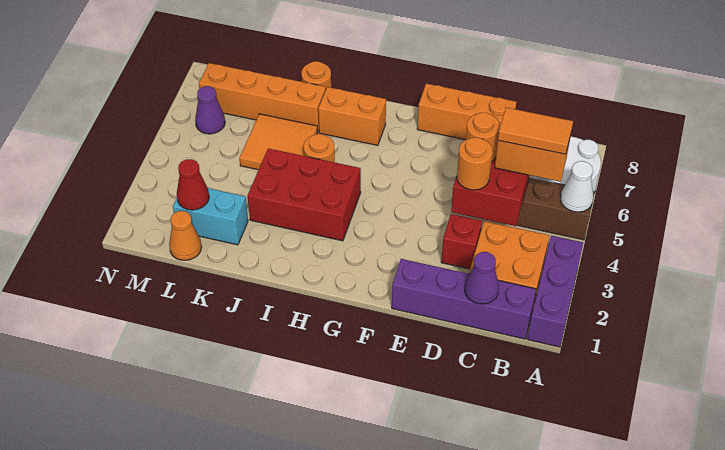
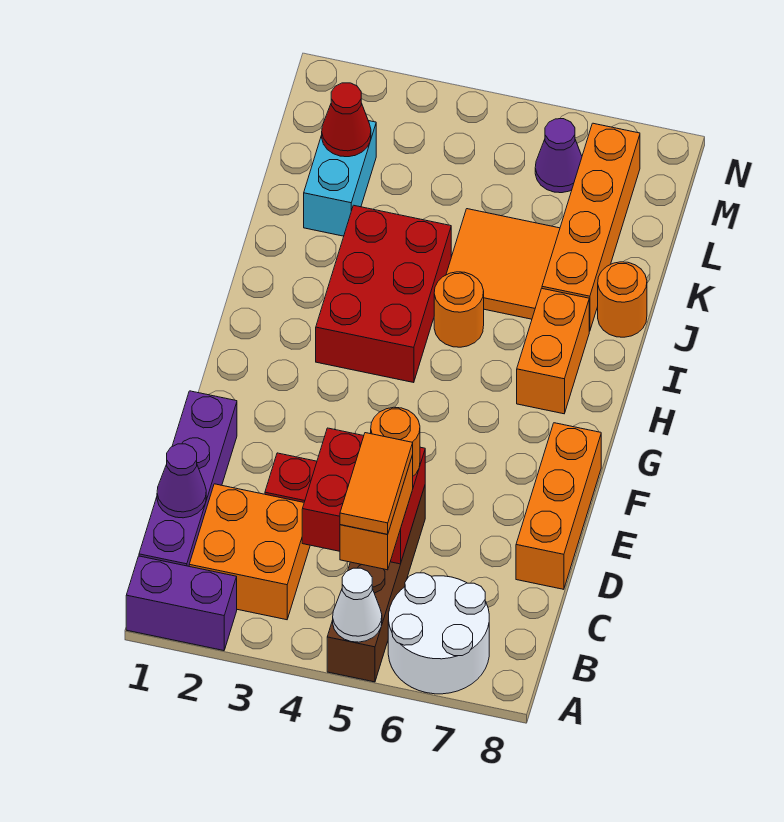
purple brick A1:A3 level 1 -> purple brick A1:A2 level 1
orange round brick D4 level 3 -> none
orange cone L1 level 1 -> none

